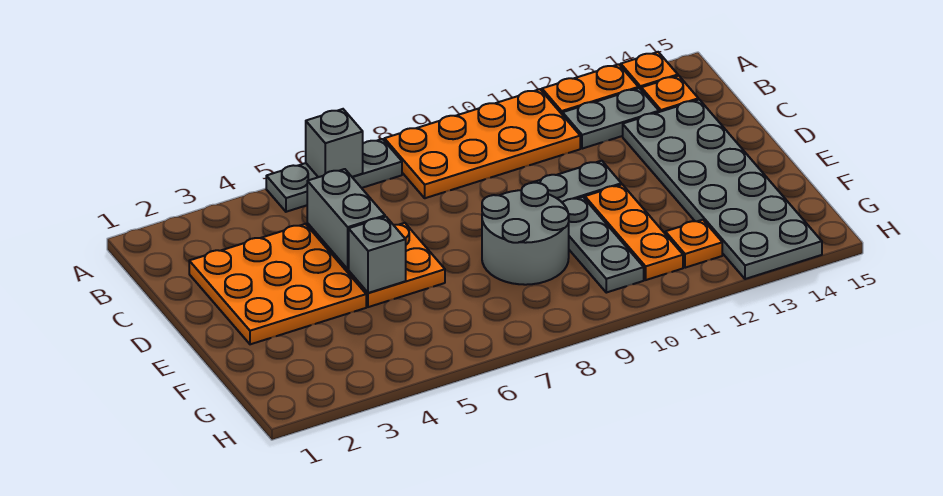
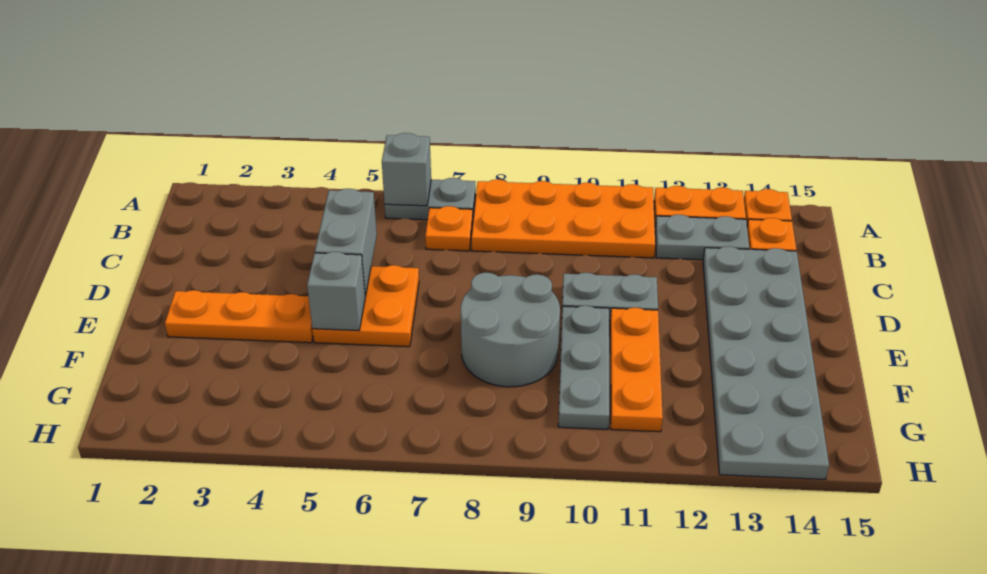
grey plate A5:A7 level 1 -> grey plate A6:A7 level 1
orange plate C2:E4 level 1 -> orange plate E2:E4 level 1
orange plate G12 level 1 -> orange plate B7 level 1

